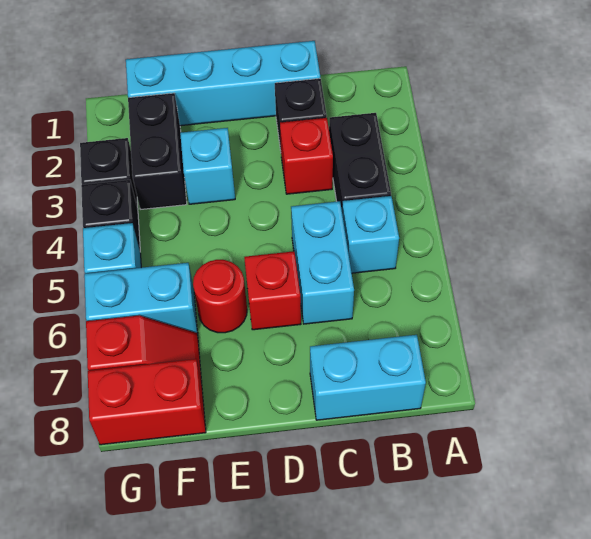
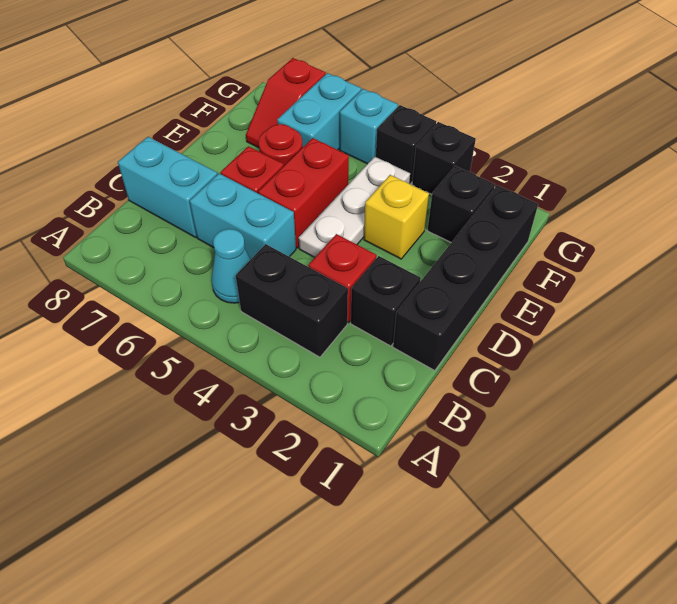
cyan brick B5 level 1 -> cyan cone B5 level 1
cyan brick B8:C8 level 1 -> cyan brick C7:C8 level 1
cyan brick C1:F1 level 1 -> black brick C1:F1 level 1
none -> white plate D4:F4 level 1
cyan brick E3 level 1 -> yellow brick E3 level 1
black brick F2:F3 level 1 -> black brick F2 level 1
red brick F8:G8 level 1 -> red brick D5:E5 level 1

